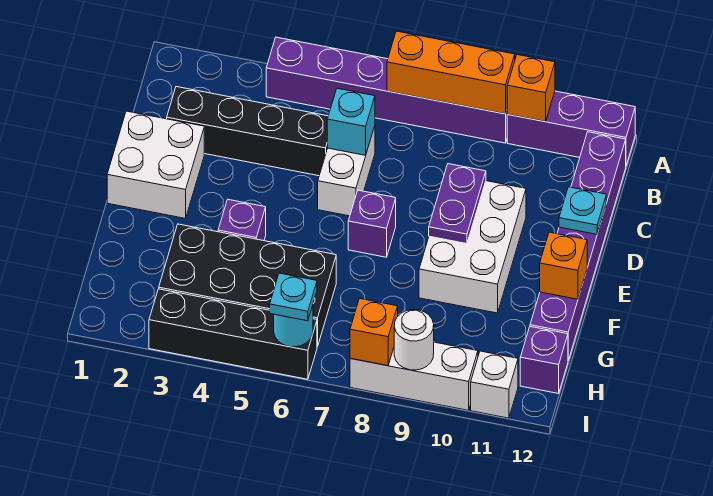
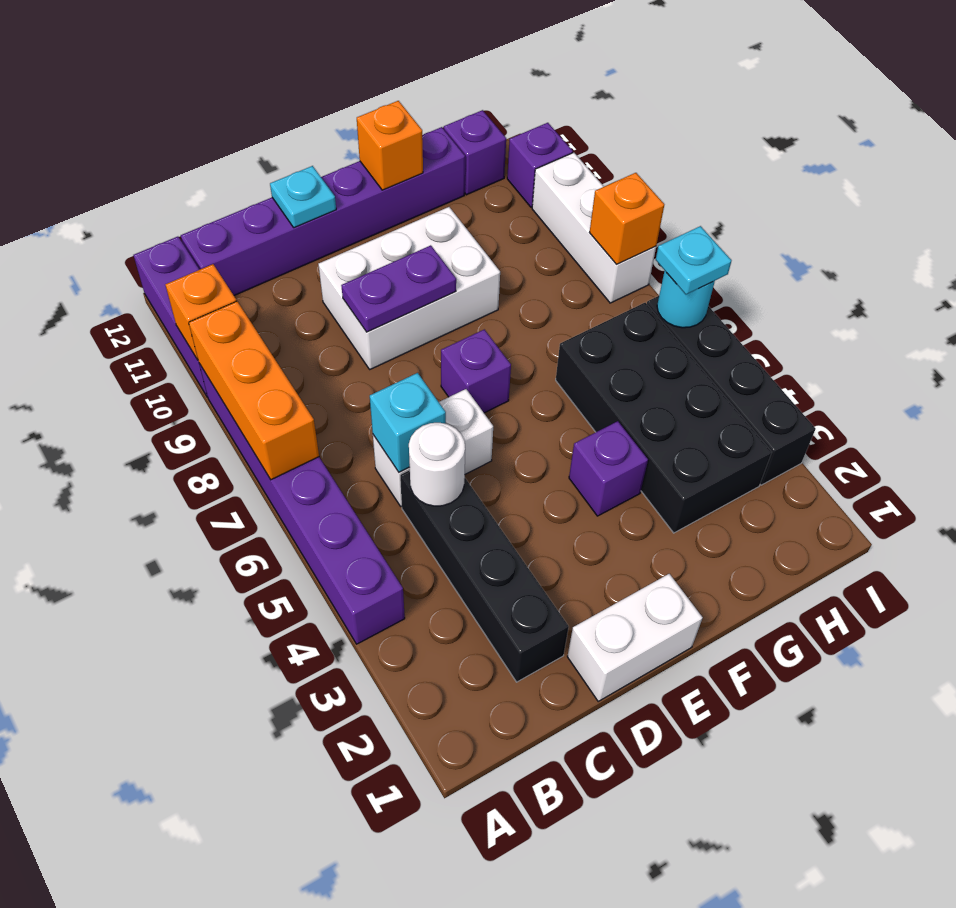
white brick D1:E2 level 1 -> white brick D1:E1 level 1
white round brick I9 level 2 -> white round brick C5 level 2
white brick I11 level 1 -> purple brick I11 level 1

